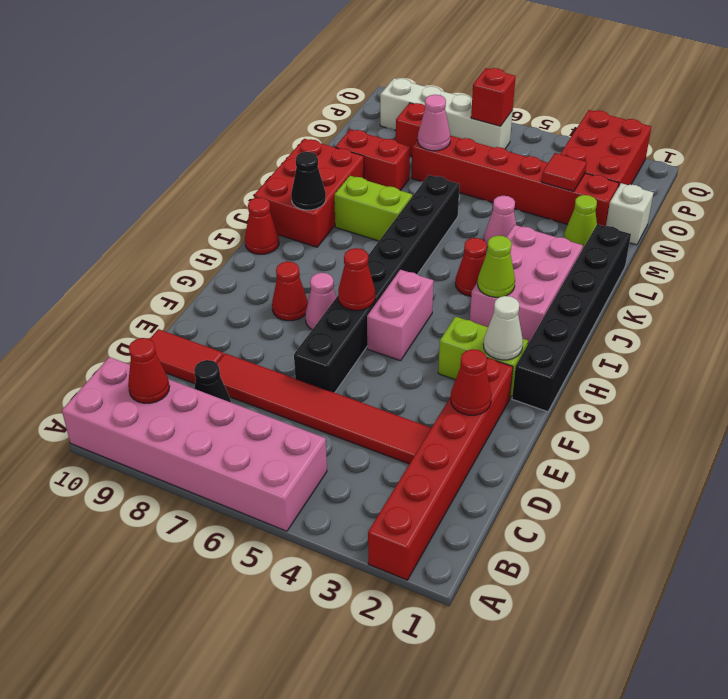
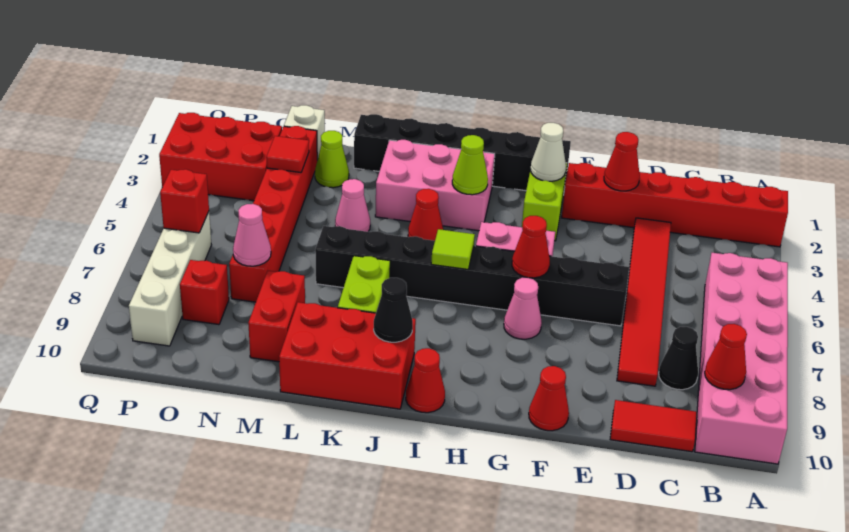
red tile D9:D10 level 1 -> red tile C10:D10 level 1
red cone G8 level 1 -> red cone F10 level 1
none -> lime tile I6 level 2

